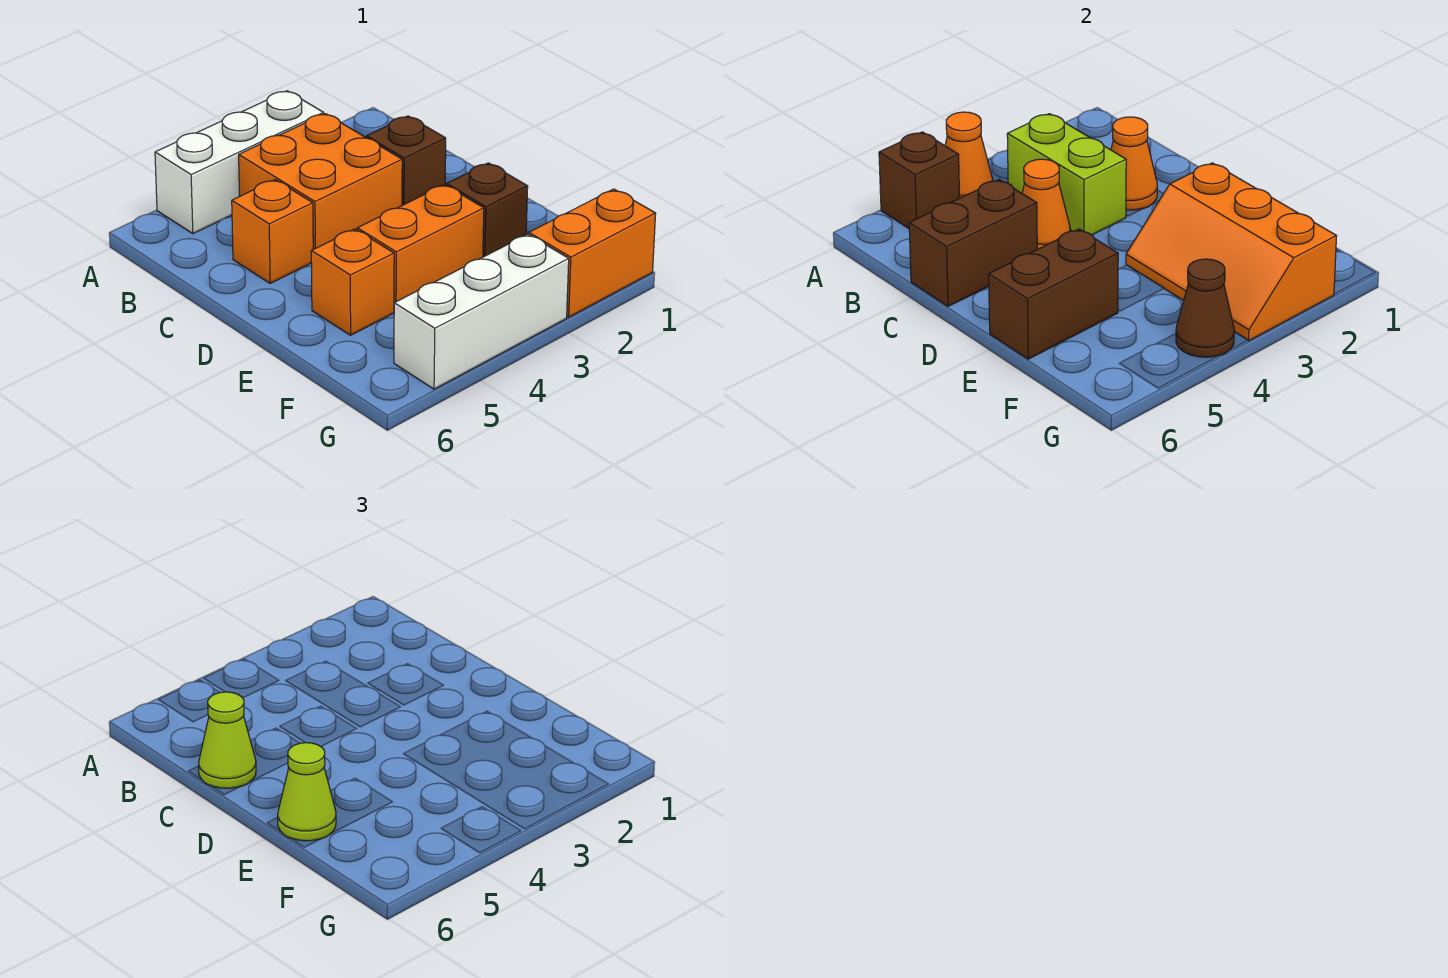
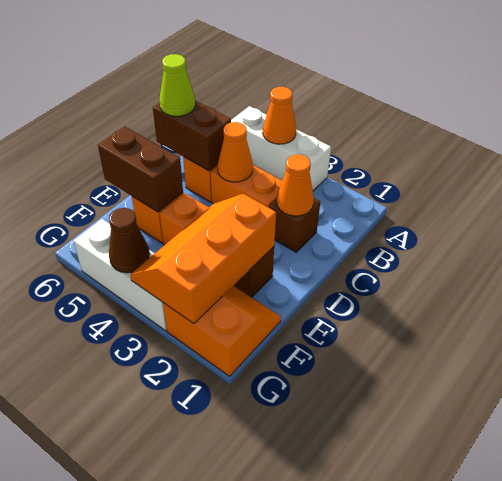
brown brick A5 level 2 -> none
orange brick B3:C4 level 1 -> orange brick C3:C4 level 1
lime brick B3:C3 level 2 -> none
lime cone E6 level 3 -> none

